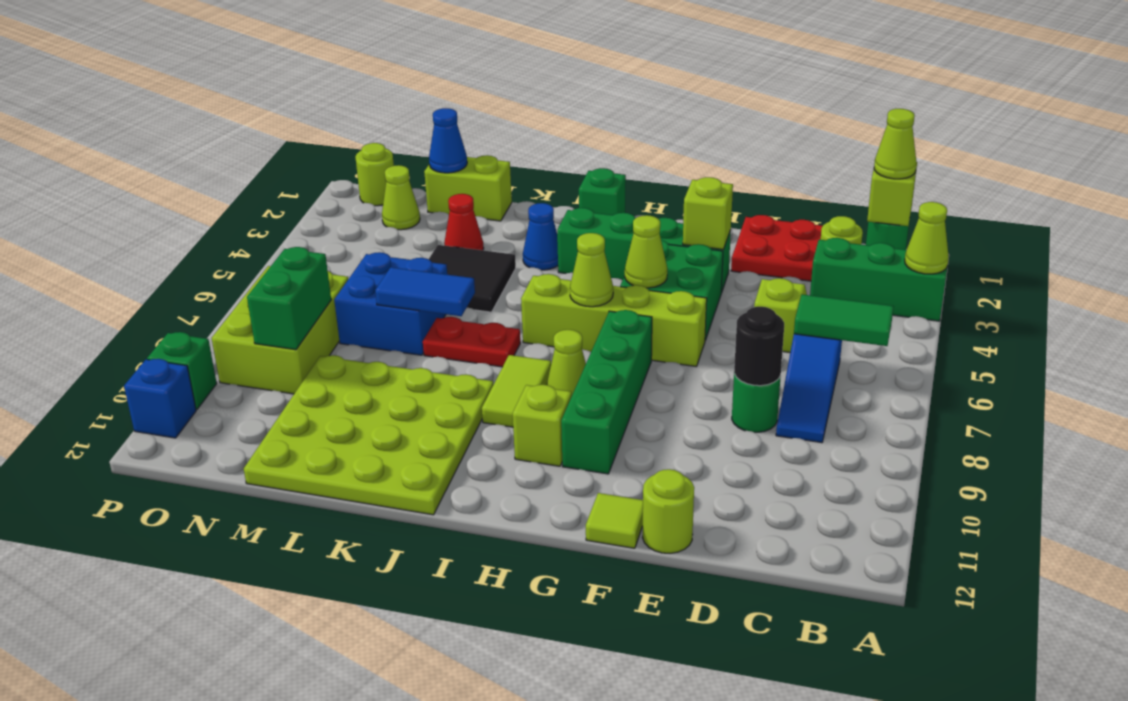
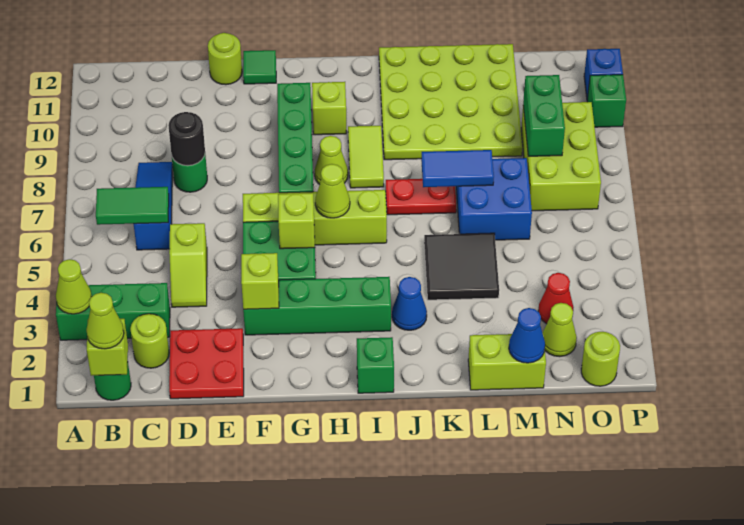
lime tile F12 level 1 -> green tile F12 level 1
lime cone G5 level 2 -> lime brick G5 level 2
red cone L3 level 1 -> red cone N3 level 1

